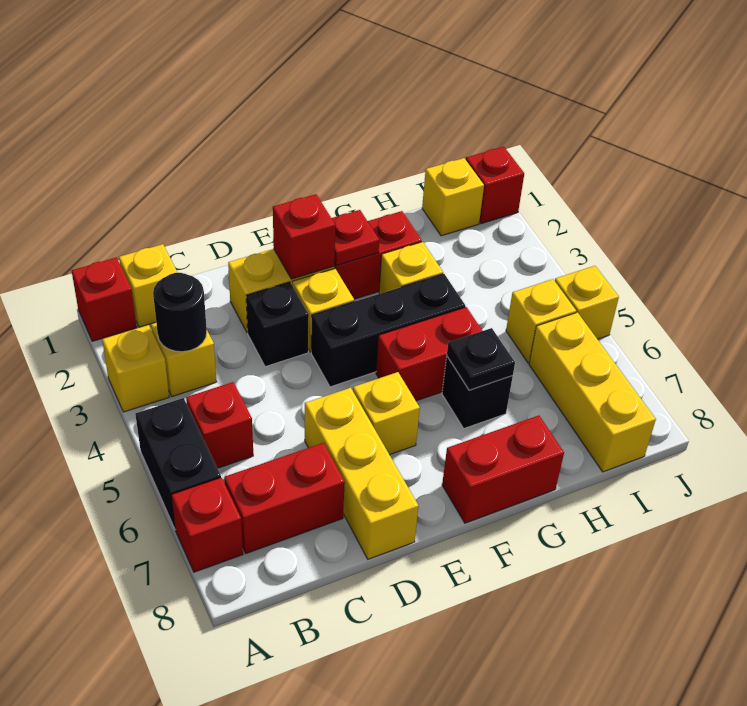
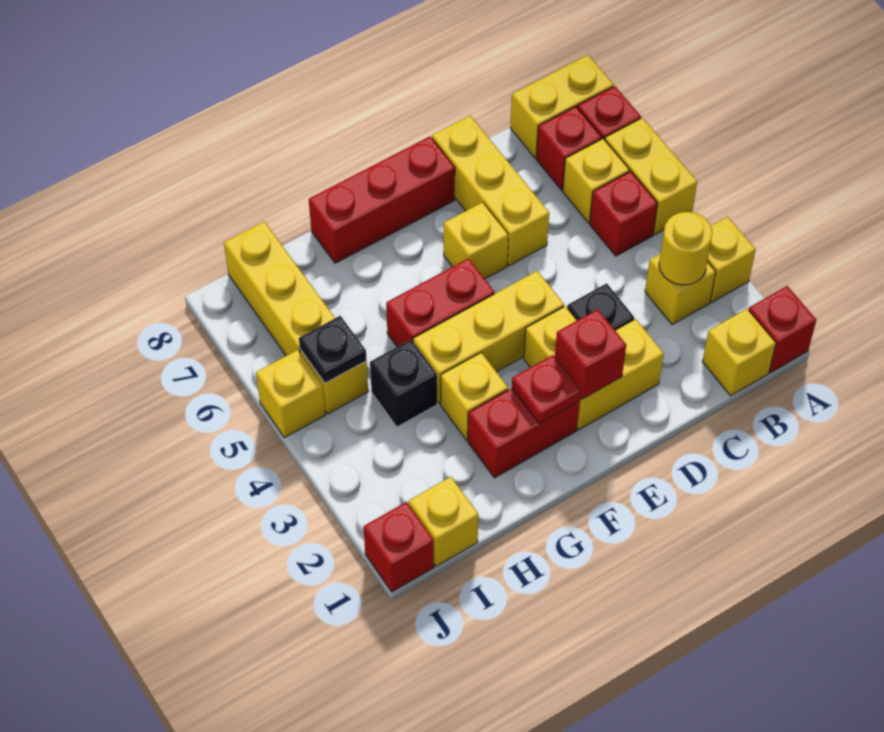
black brick A5:A6 level 1 -> yellow brick A5:A6 level 1
none -> yellow brick A8:B8 level 1
black round brick B3 level 2 -> yellow round brick B3 level 2
none -> yellow brick B6 level 1
red brick B7:C7 level 1 -> red brick B7 level 1
black brick E4:G4 level 1 -> yellow brick E4:G4 level 1
red brick F8:G8 level 1 -> red brick E8:G8 level 1
black brick G6 level 1 -> black brick H4 level 1
black plate G6 level 2 -> black plate I5 level 2

